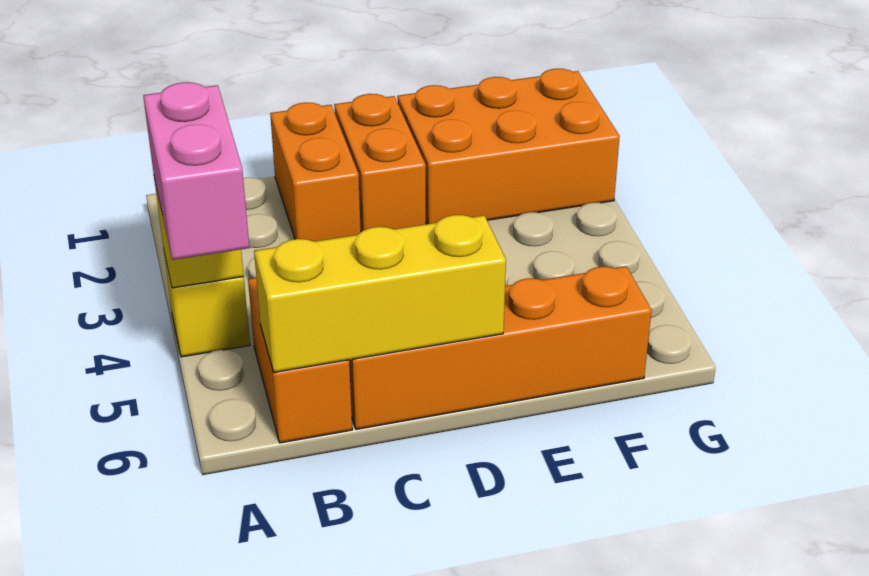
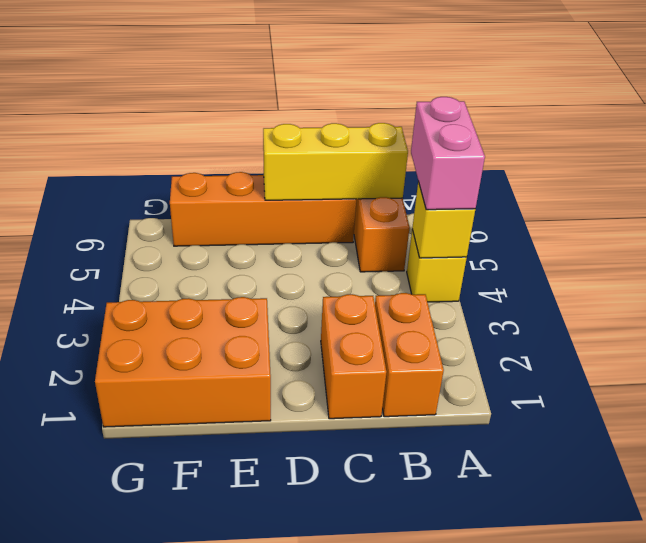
orange brick D1:D2 level 1 -> orange brick B1:B2 level 1

